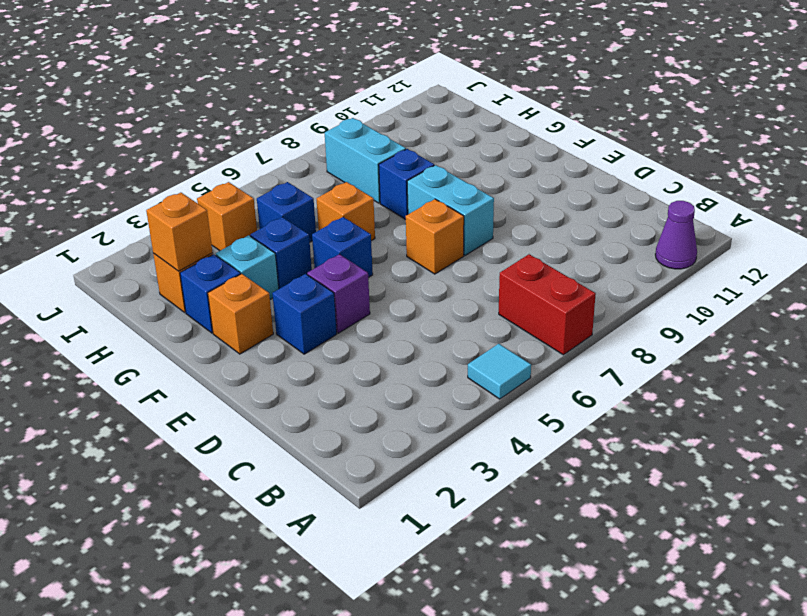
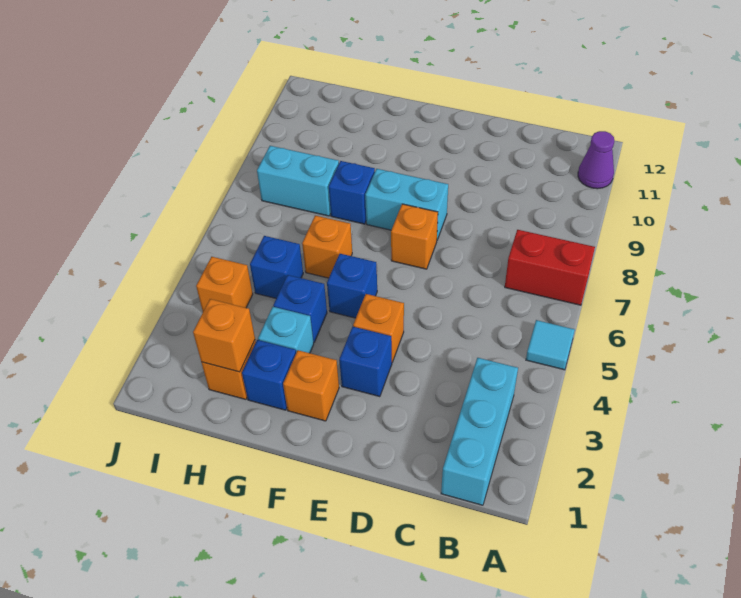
none -> cyan brick B1:B3 level 1
purple brick E4 level 1 -> orange brick E4 level 1

